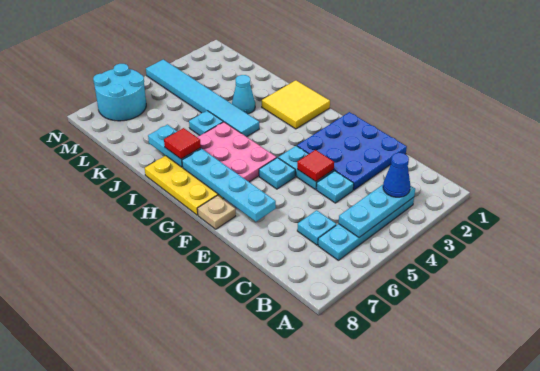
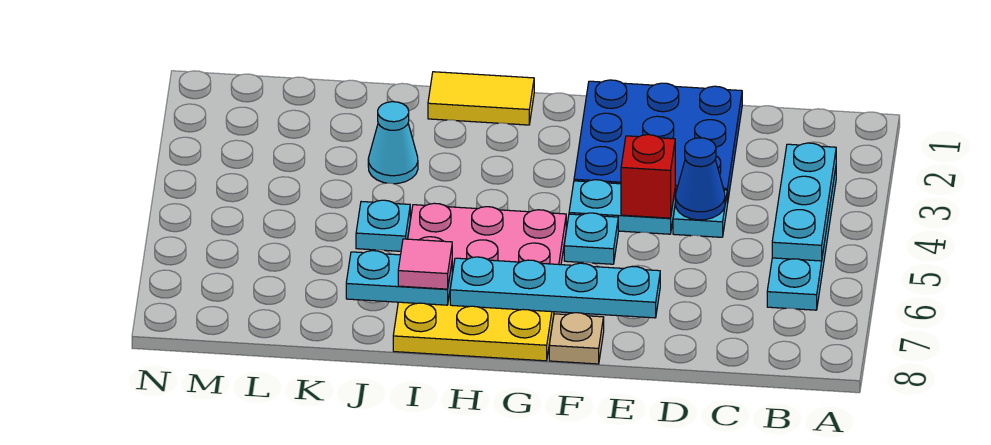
blue cone B3 level 3 -> blue cone D4 level 2
cyan plate C6 level 1 -> none
red tile E4 level 2 -> red brick E4 level 2
yellow tile H1:I2 level 1 -> yellow tile H1:I1 level 1
cyan tile I4:N4 level 1 -> none
red tile I7 level 3 -> pink tile I7 level 3
cyan round brick M6:N7 level 1 -> none

